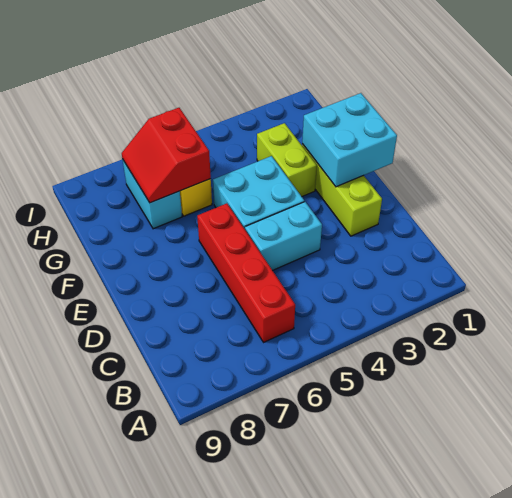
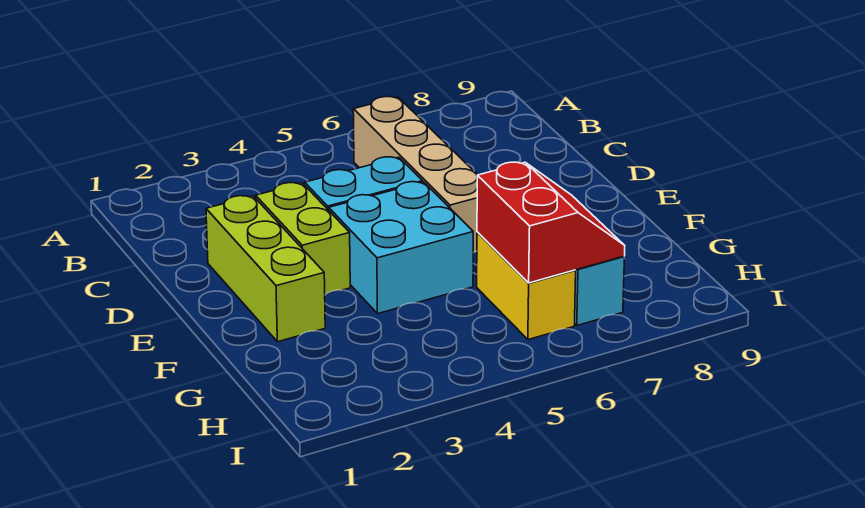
red brick B6:E6 level 1 -> tan brick B6:E6 level 1
cyan brick E1:F2 level 2 -> none
lime brick F3:G3 level 1 -> lime brick D3:E3 level 1

